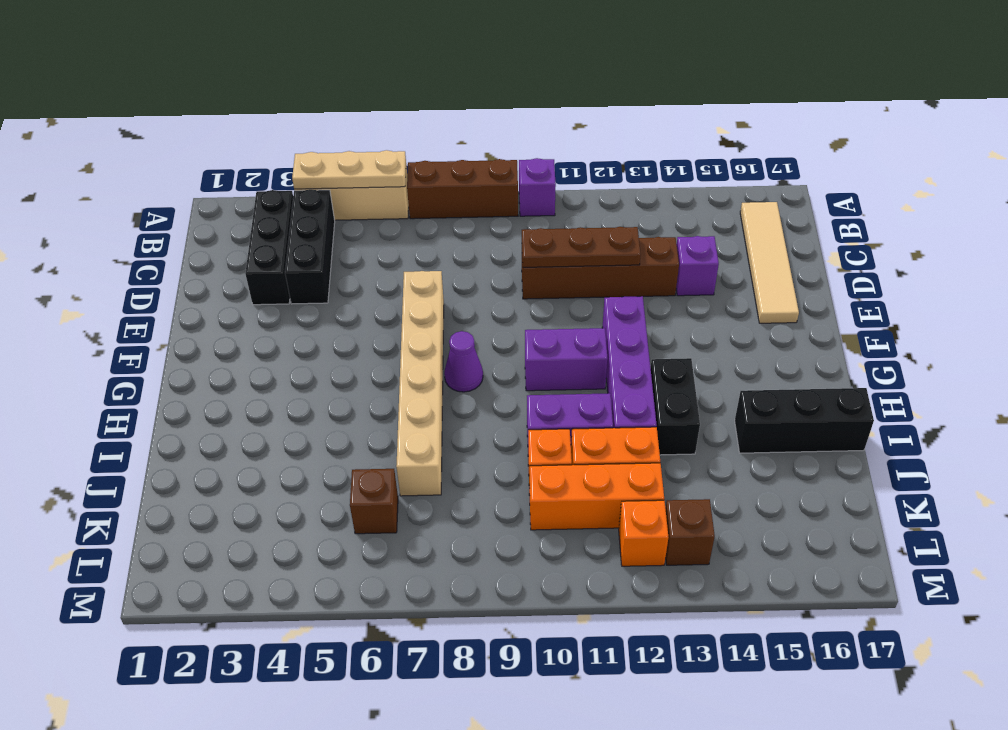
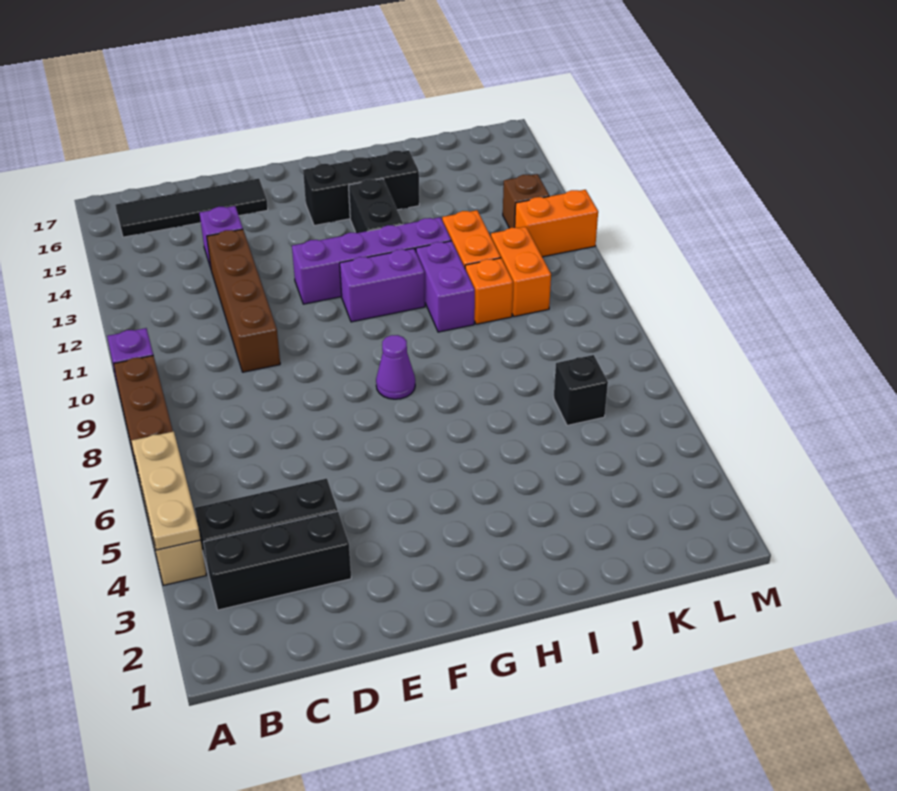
tan tile B16:E16 level 1 -> black tile B16:E16 level 1
brown plate D10:D12 level 2 -> none
tan brick E7:J7 level 1 -> none
purple brick G10:G11 level 1 -> purple brick G11:H11 level 1
black brick H13:I13 level 1 -> black brick H13:H14 level 1
black brick I15:I17 level 1 -> black brick G15:I15 level 1
brown brick K6 level 1 -> black brick K6 level 1
orange brick K10:K12 level 1 -> orange brick K10:K11 level 1
orange brick L12 level 1 -> orange brick L12:M12 level 1

